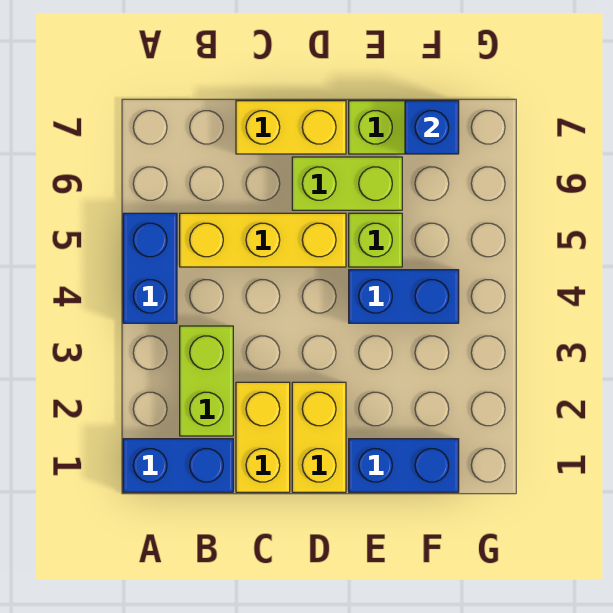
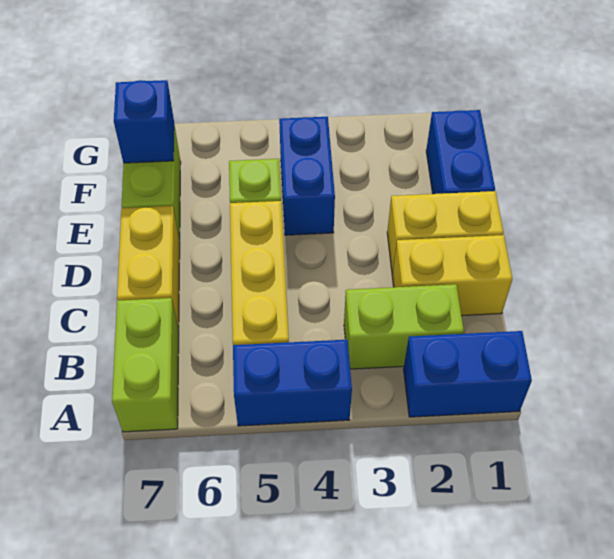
blue brick A1:B1 level 1 -> blue brick A1:A2 level 1
lime brick D6:E6 level 1 -> lime brick A7:B7 level 1

